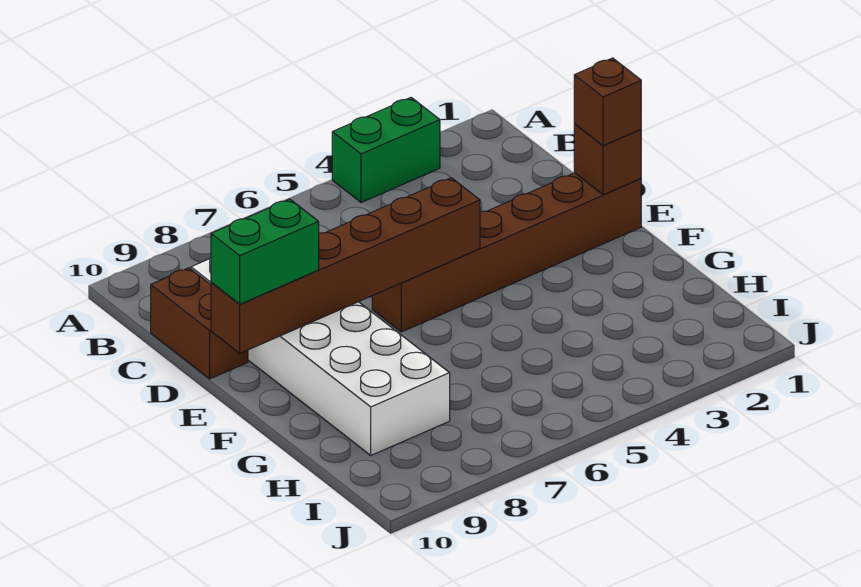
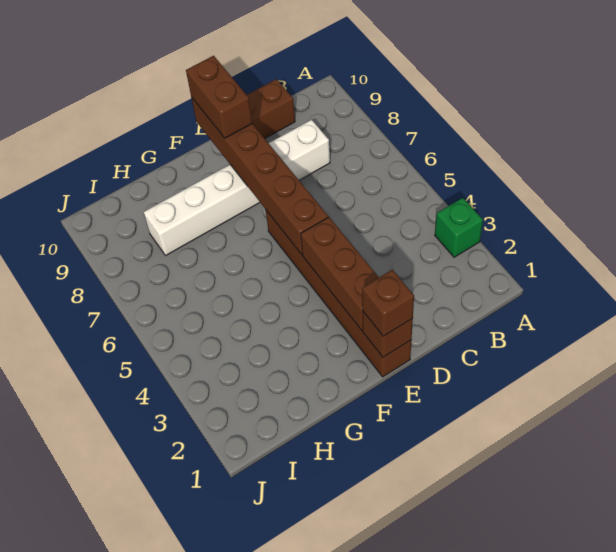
green brick A3:A4 level 1 -> green brick A3 level 1
white brick C8:H9 level 1 -> white brick C8:H8 level 1
none -> brown brick E2:E4 level 2
green brick E9:E10 level 3 -> brown brick E9:E10 level 3

